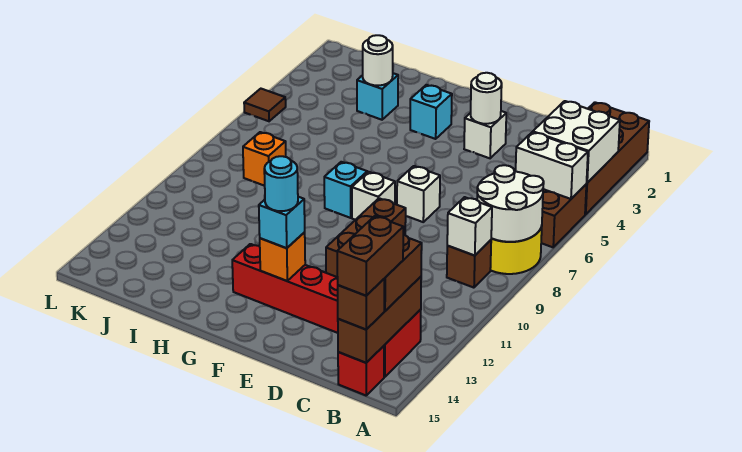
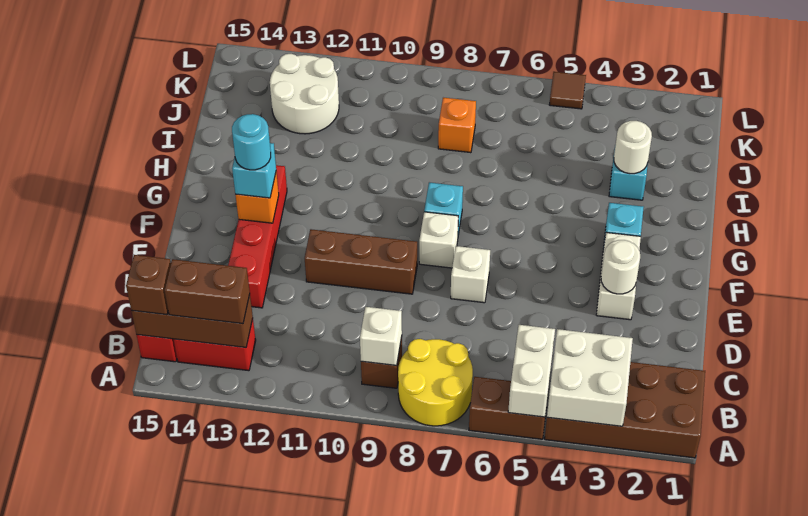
white round brick A7:B8 level 2 -> white round brick J12:K13 level 1
brown brick B14:B15 level 4 -> none
white brick E3 level 1 -> white brick E3:F3 level 1

